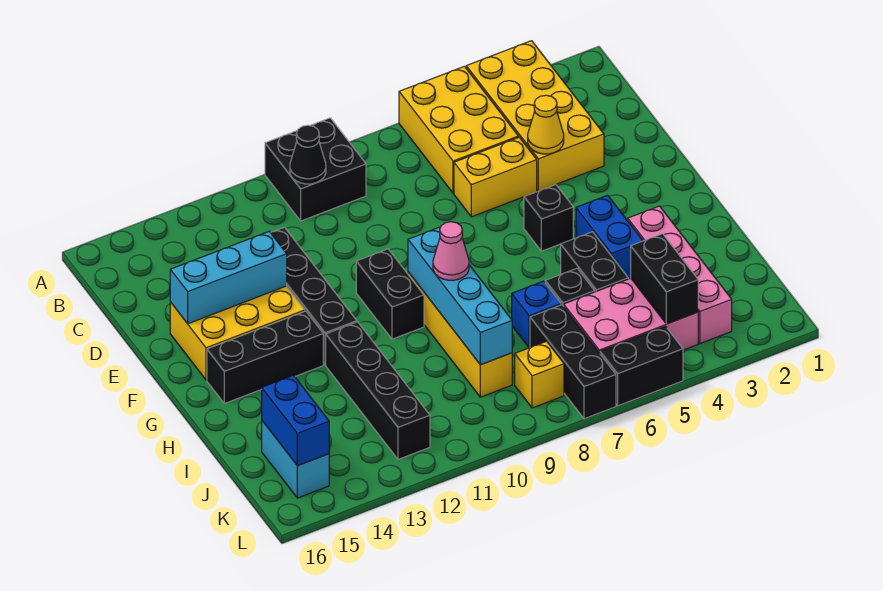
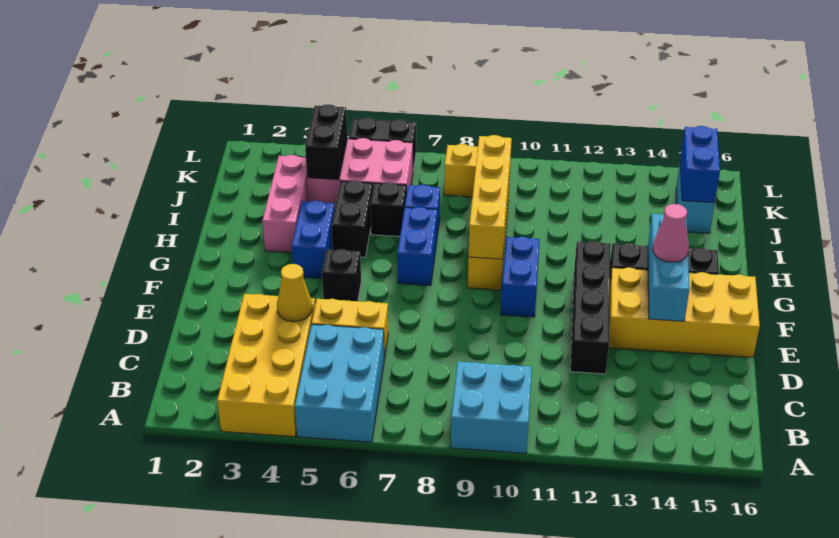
yellow brick A5:C6 level 1 -> cyan brick A5:C6 level 1
black brick A9:B10 level 1 -> cyan brick A9:B10 level 1
black cone B10 level 2 -> none
yellow brick E13:F15 level 1 -> yellow brick E13:F16 level 1
cyan brick E13:E15 level 2 -> cyan brick E14:G14 level 2
black brick F10:G10 level 1 -> blue brick F10:G10 level 1
none -> blue brick G7:H7 level 1
cyan brick G9:J9 level 2 -> yellow brick G9:J9 level 2
pink brick H3:K3 level 1 -> pink brick H3:J3 level 1
pink cone H9 level 3 -> pink cone F14 level 3
black brick H12:K12 level 1 -> none
black brick J7:L7 level 1 -> none

